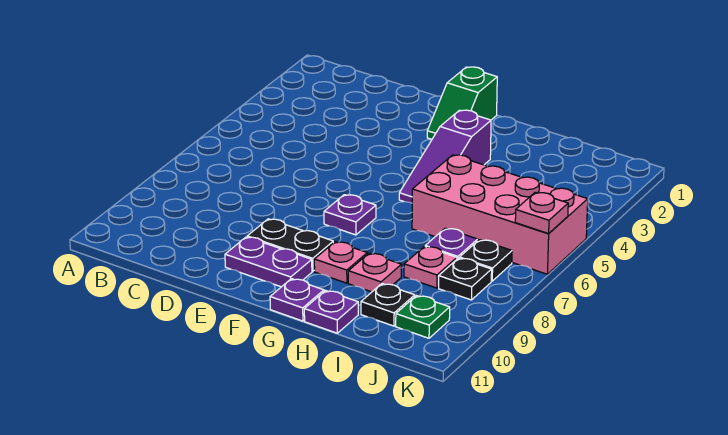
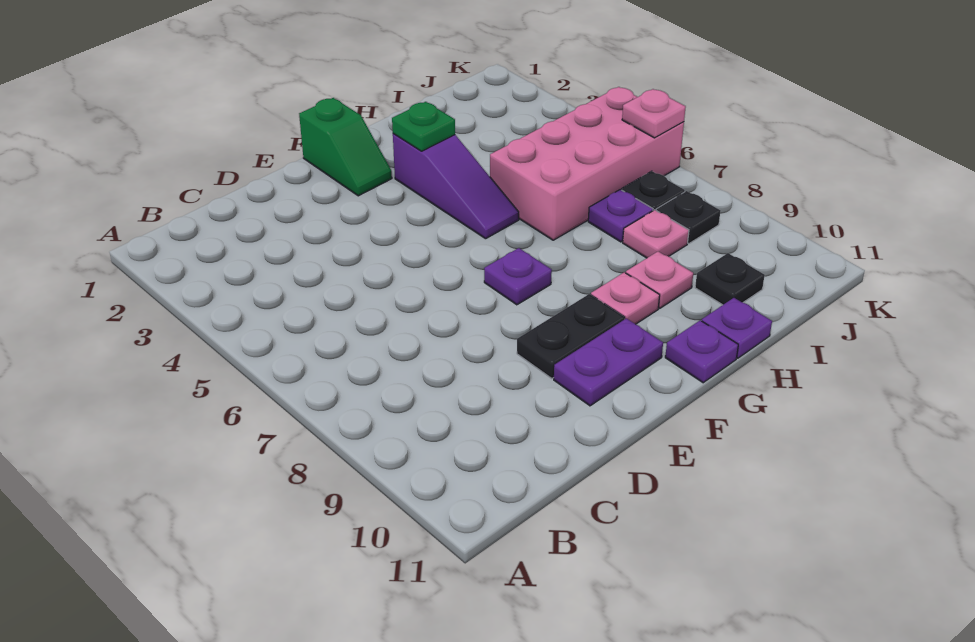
green plate J10 level 1 -> green plate G3 level 2

